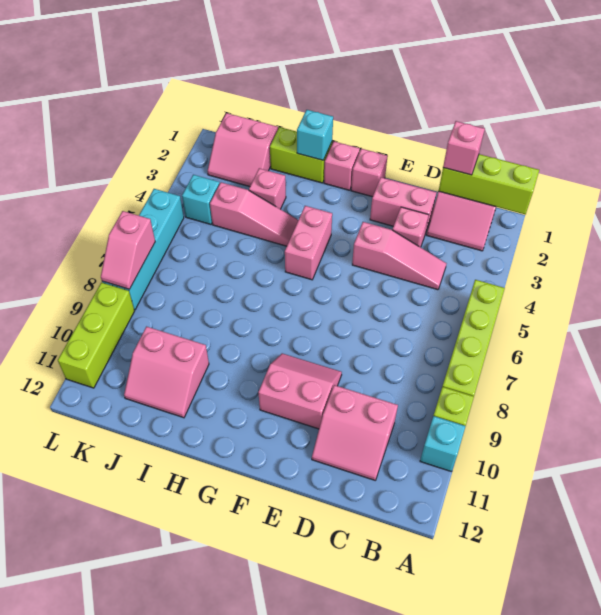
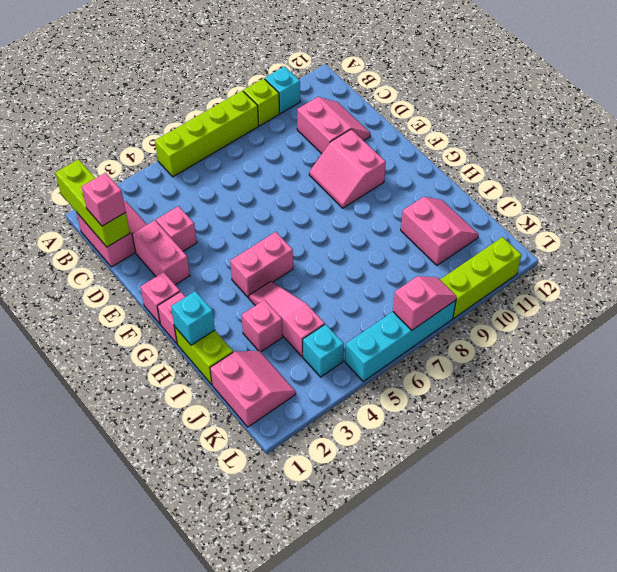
pink slope C4:E4 level 1 top E -> none

